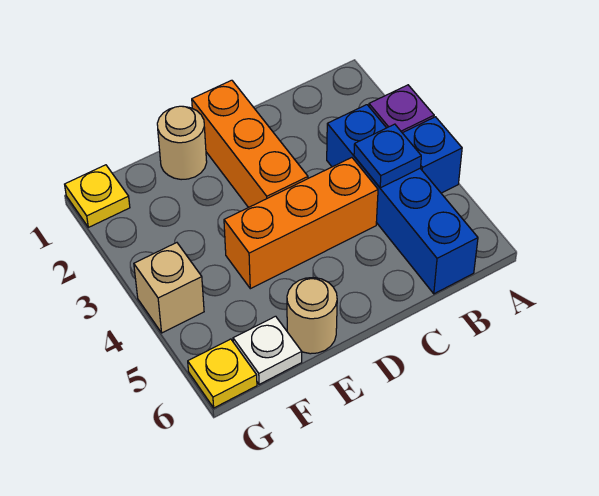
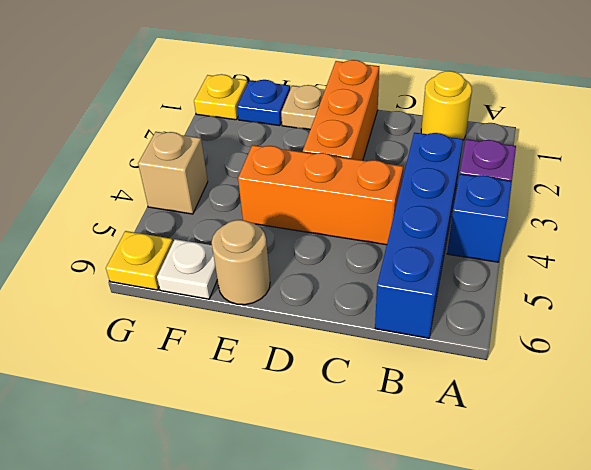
none -> yellow round brick B1 level 1
blue plate B4 level 2 -> blue plate F1 level 1
tan round brick E1 level 1 -> tan plate E1 level 1

